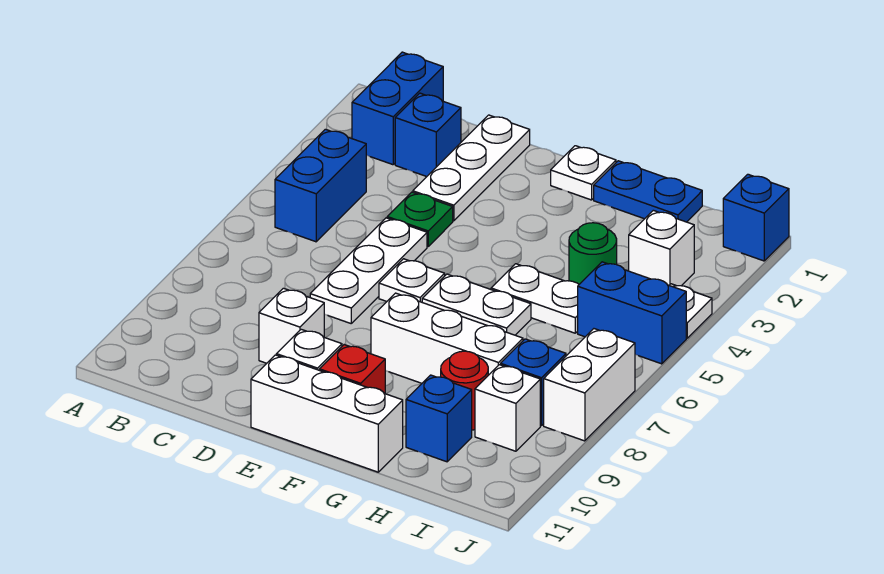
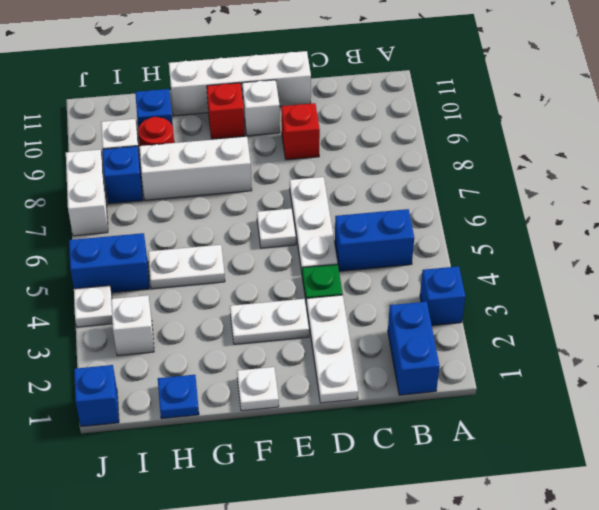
blue brick B4:B5 level 1 -> blue brick B5:C5 level 1
blue brick C2 level 1 -> blue brick A3 level 1
white brick D9 level 1 -> red brick D9 level 1
white brick E11:G11 level 1 -> white brick D11:G11 level 1
white plate F6:G6 level 1 -> white plate E3:F3 level 1
blue plate G1:H1 level 1 -> blue plate H1 level 1
green round brick H4 level 1 -> none

